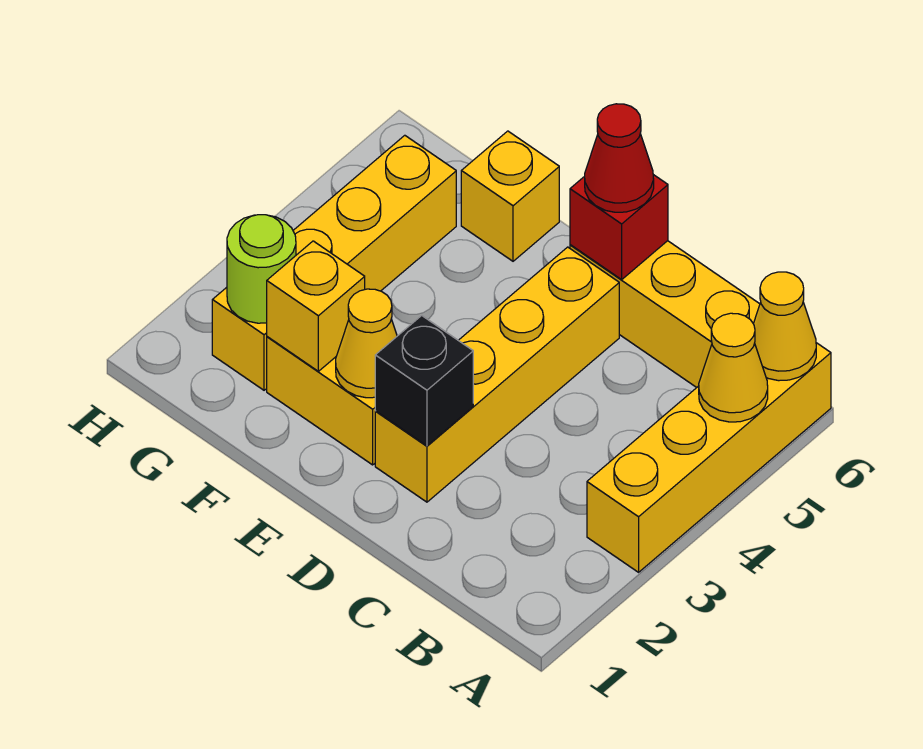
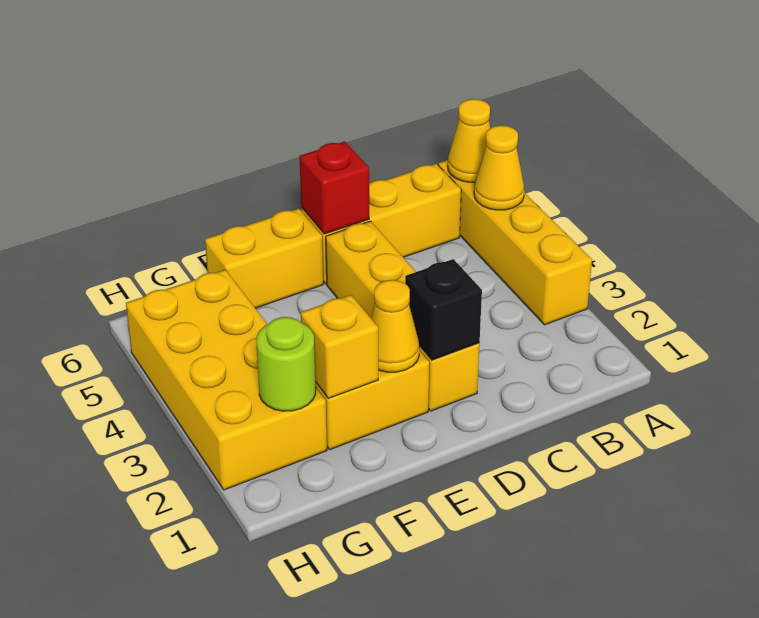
red cone D6 level 3 -> none
yellow brick F6 level 1 -> yellow brick E6:F6 level 1
yellow brick G2:G5 level 1 -> yellow brick G2:H5 level 1

